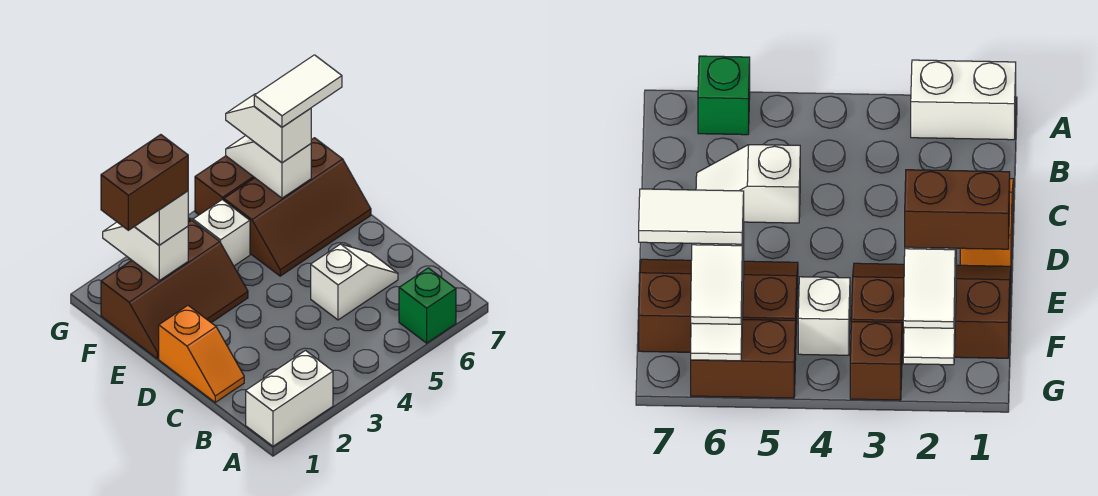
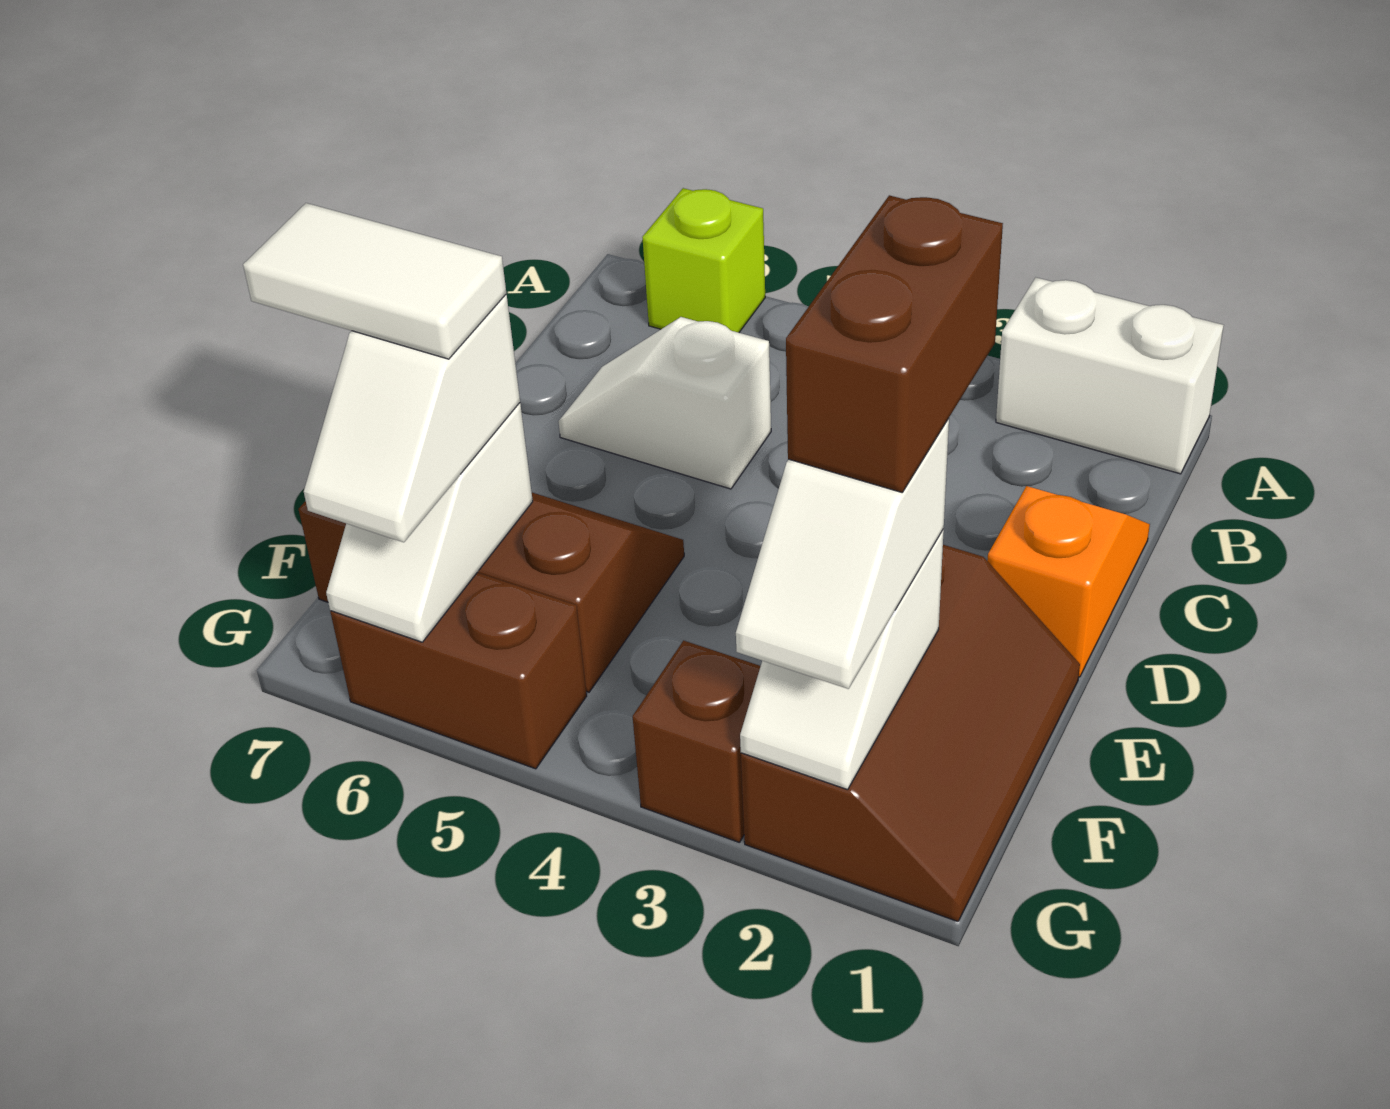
green brick A6 level 1 -> lime brick A6 level 1
brown slope E1:F3 level 1 top F -> brown slope E1:G2 level 1 top 2
brown brick F1:F2 level 4 -> brown brick E2:F2 level 4
white brick F4 level 1 -> none

